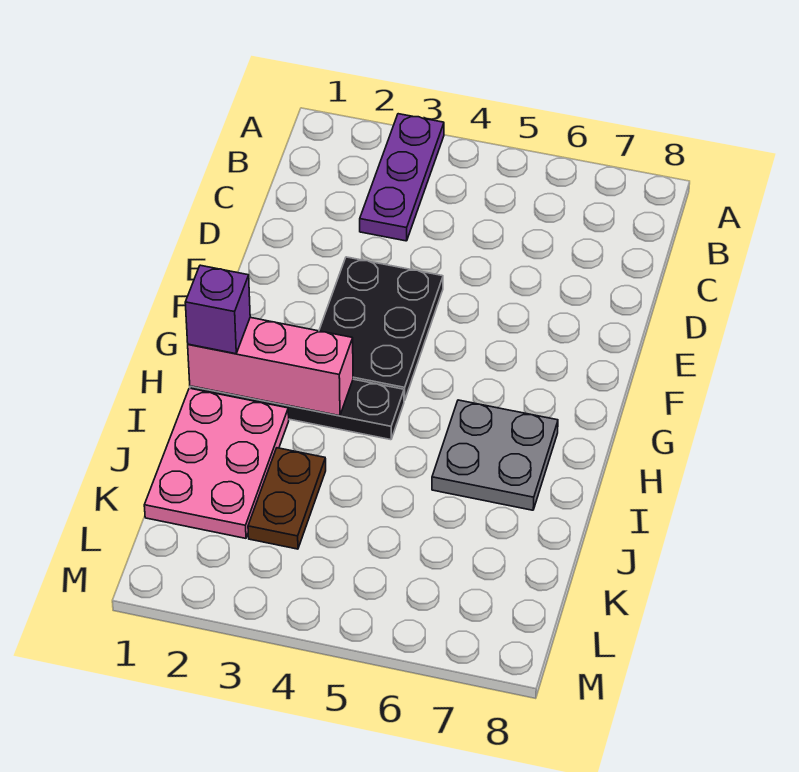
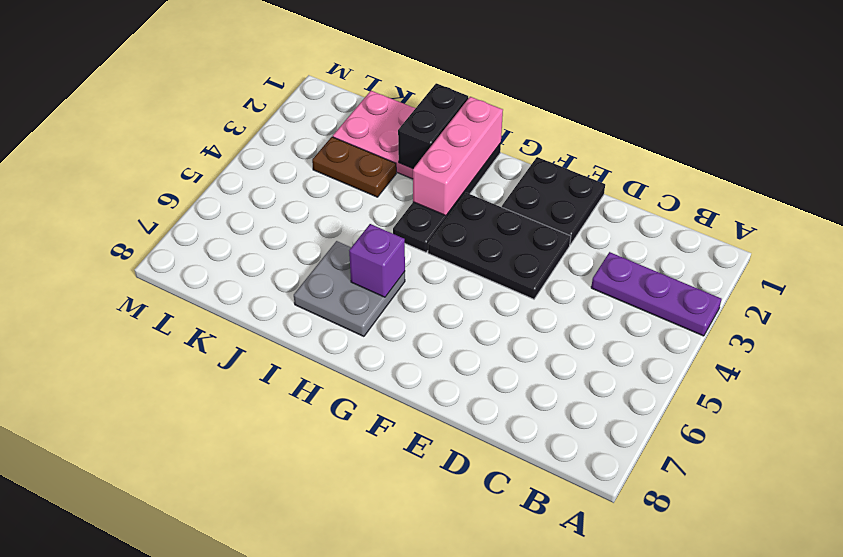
none -> black plate E1:F2 level 1
purple brick H1 level 3 -> purple brick H6 level 2
none -> black brick I1:I2 level 2

